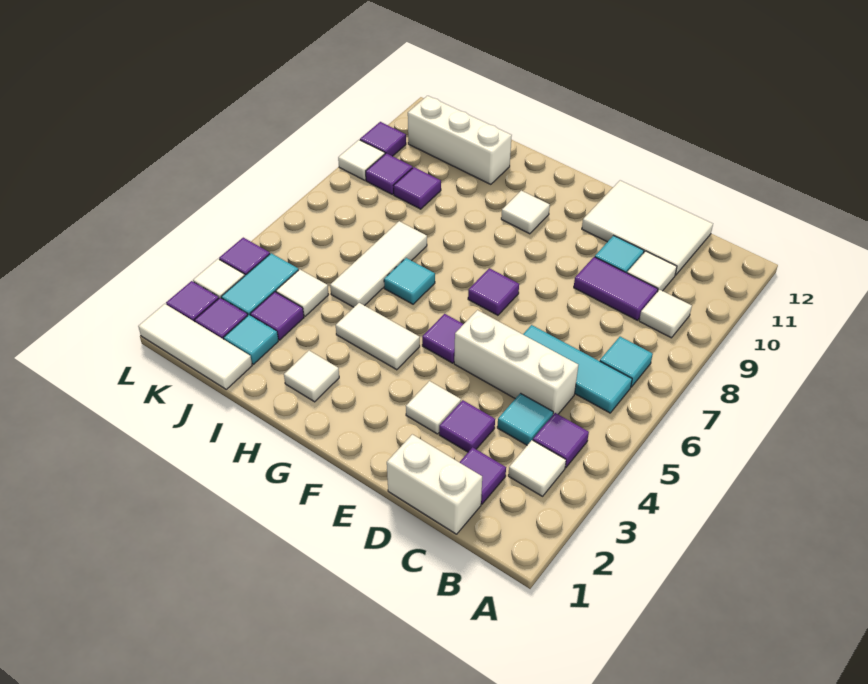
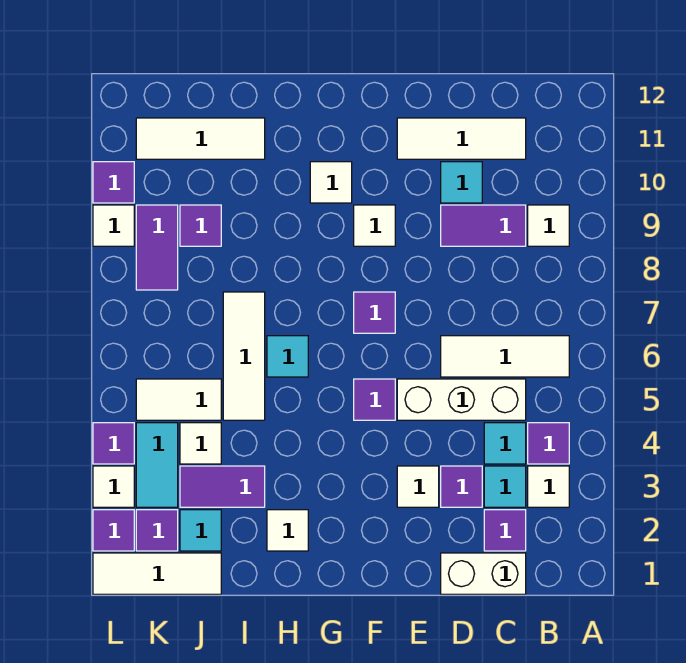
cyan tile B6:D6 level 1 -> white tile B6:D6 level 1
cyan tile B7 level 1 -> cyan tile C3 level 1
white tile C10 level 1 -> white tile F9 level 1
white tile C11:E12 level 1 -> white tile C11:E11 level 1
white tile G4:H4 level 1 -> white tile J5:K5 level 1
white brick I11:K11 level 1 -> white tile I11:K11 level 1
purple tile J3 level 1 -> purple tile I3:J3 level 1
purple tile K9 level 1 -> purple tile K8:K9 level 1

